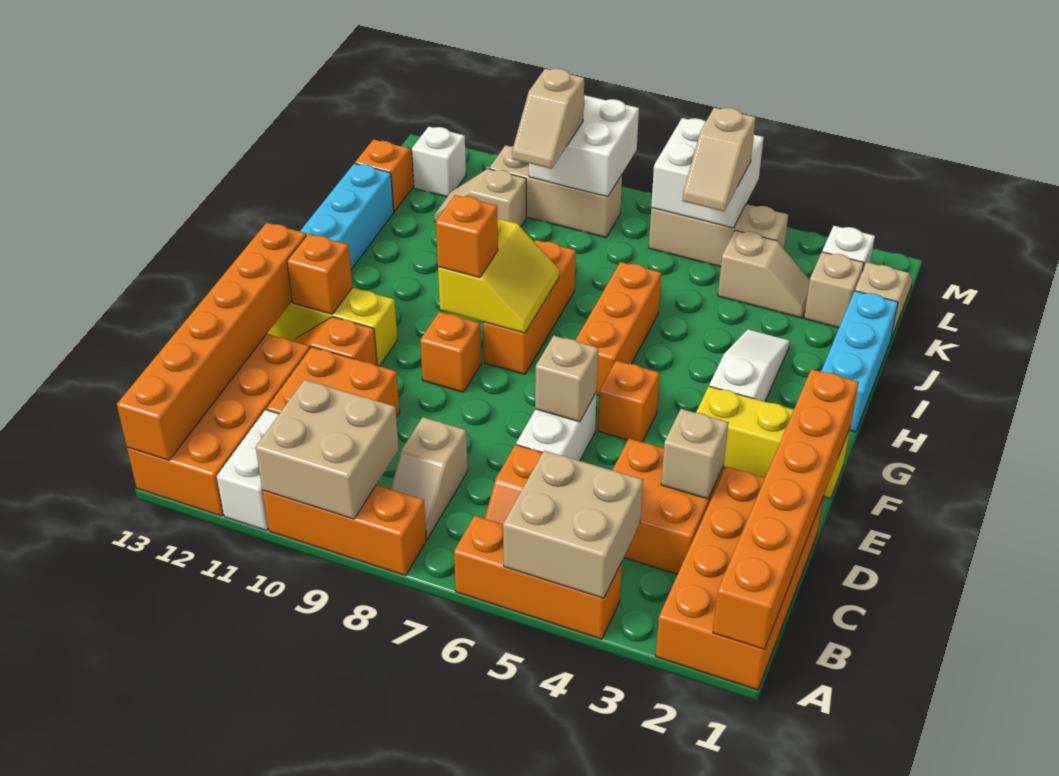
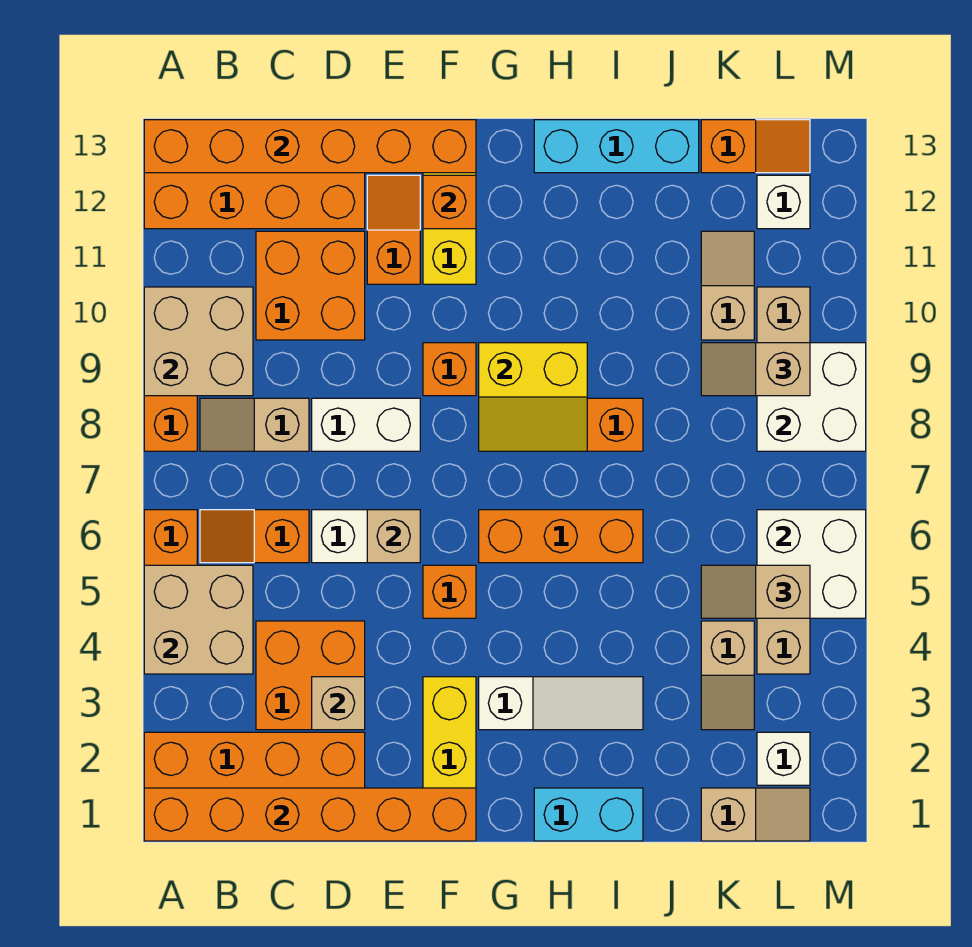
white brick A11:B11 level 1 -> white brick D8:E8 level 1
orange brick G9 level 3 -> none
cyan brick H1:J1 level 1 -> cyan brick H1:I1 level 1
tan brick K2 level 1 -> none

